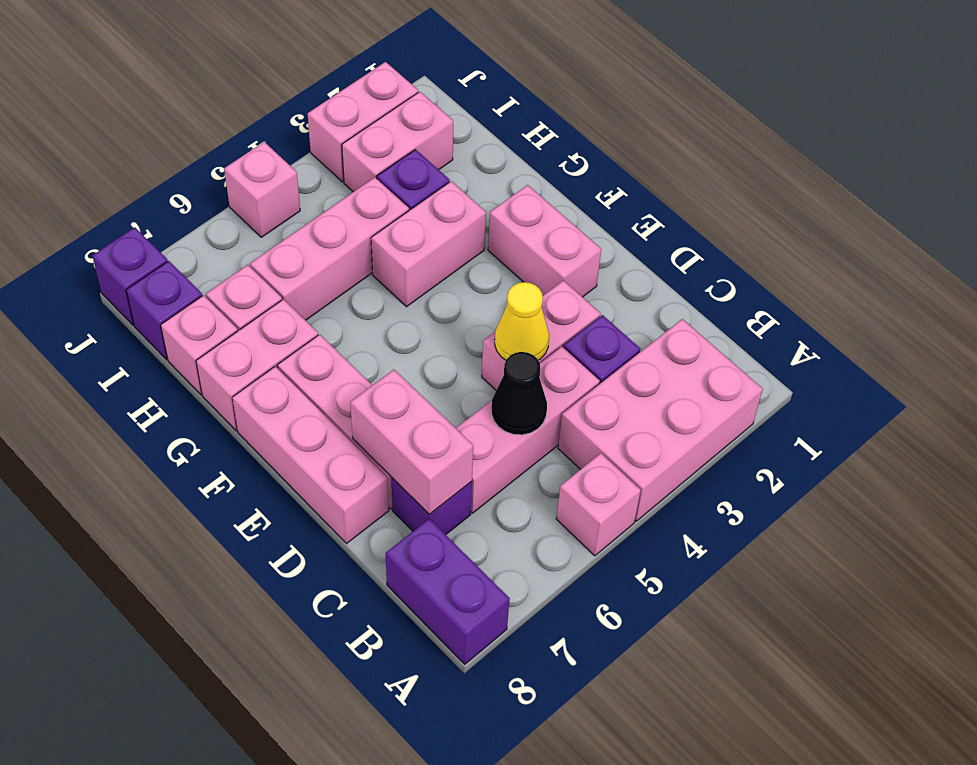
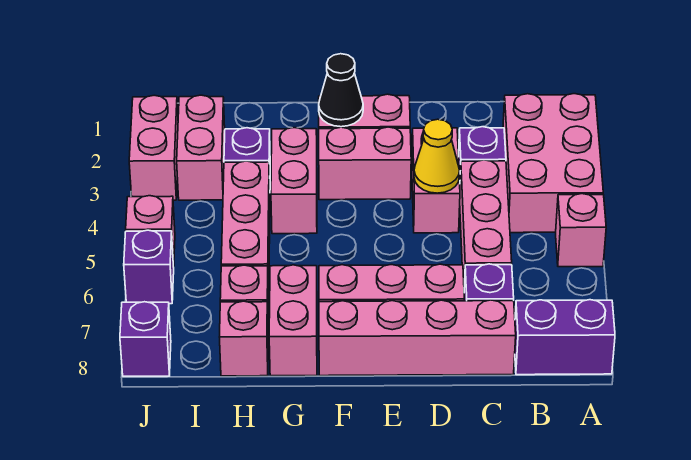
black cone C5 level 2 -> black cone F2 level 2
pink brick C7:D7 level 2 -> pink brick E3:F3 level 1
pink brick D8:F8 level 1 -> pink brick C8:F8 level 1
purple brick I8 level 1 -> purple brick J6 level 1

